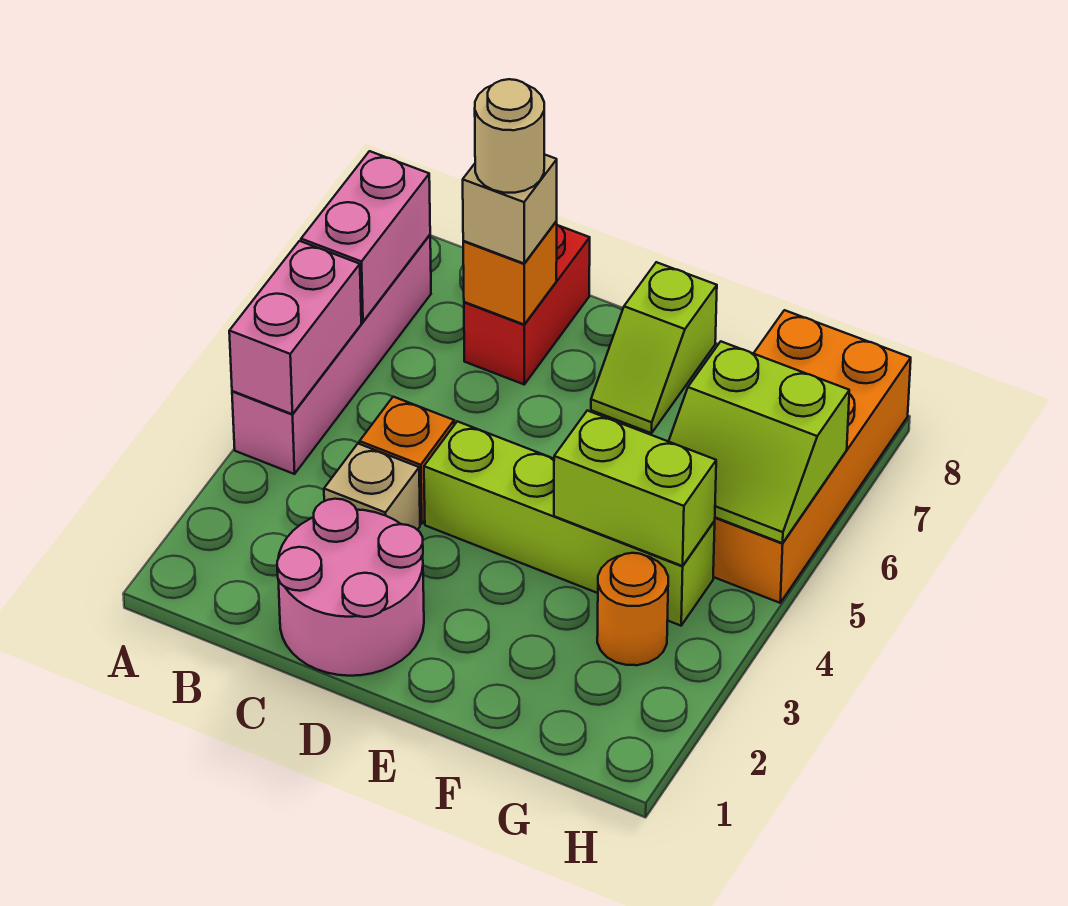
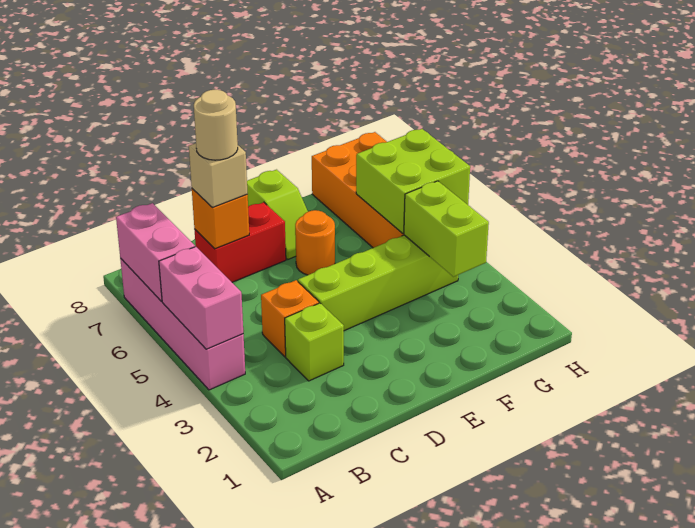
pink round brick C1:D2 level 1 -> none
tan brick C3 level 1 -> lime brick C3 level 1
red brick C7:C8 level 1 -> red brick C7:D7 level 1
lime brick F4:G4 level 2 -> lime brick G3:G4 level 2
orange round brick G3 level 1 -> orange round brick E6 level 1
lime slope G5:H6 level 2 top 6 -> lime brick G5:H6 level 2

